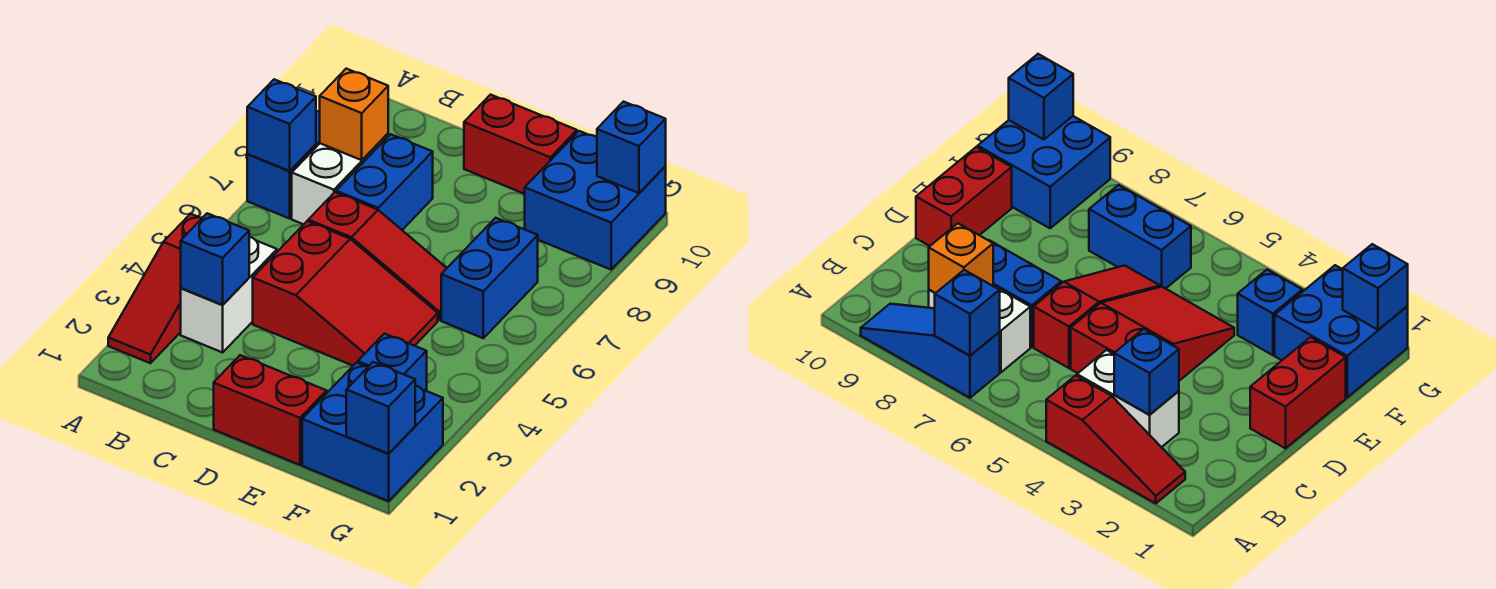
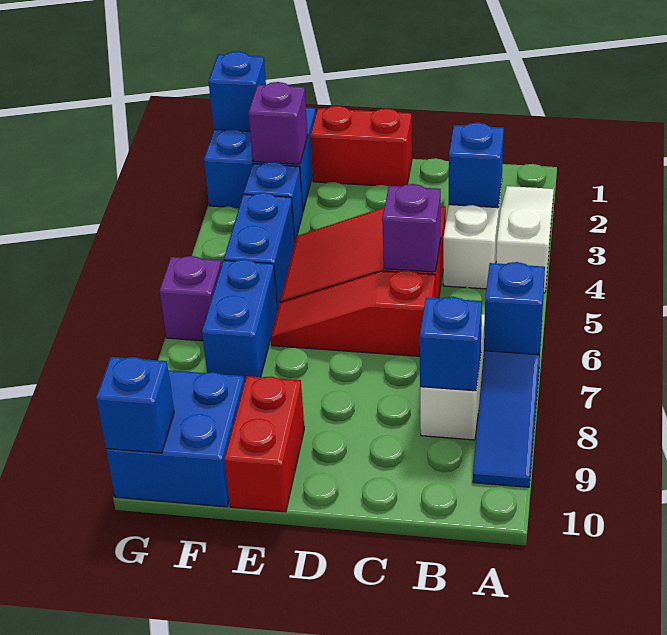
red slope A2:A4 level 1 top 4 -> white slope A2:A4 level 1 top 4
orange brick B8 level 2 -> blue brick B8 level 2
none -> purple brick C5 level 2
blue brick C7:C8 level 1 -> blue brick F4:F5 level 1
red brick D10:E10 level 1 -> red brick E9:E10 level 1
none -> purple brick F2 level 2
none -> purple brick G6 level 1

